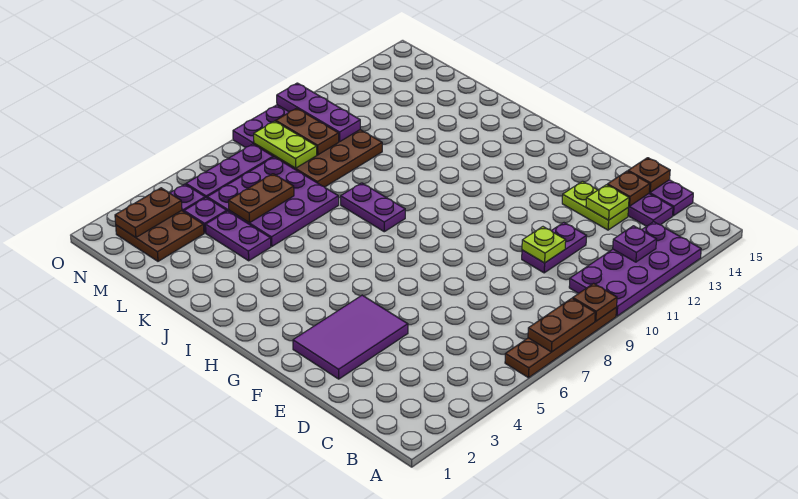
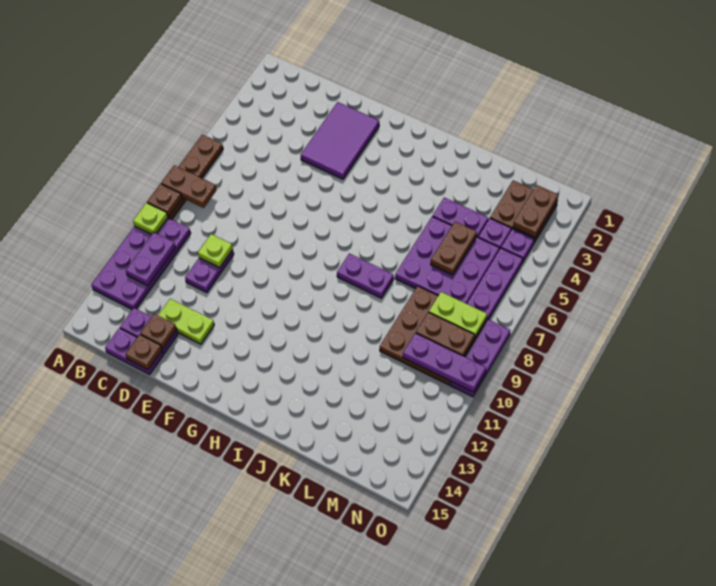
brown plate A7:A8 level 2 -> brown plate A8:B8 level 2
purple plate B12 level 2 -> purple plate B11:B12 level 2
lime plate D13 level 2 -> lime plate A10 level 2

